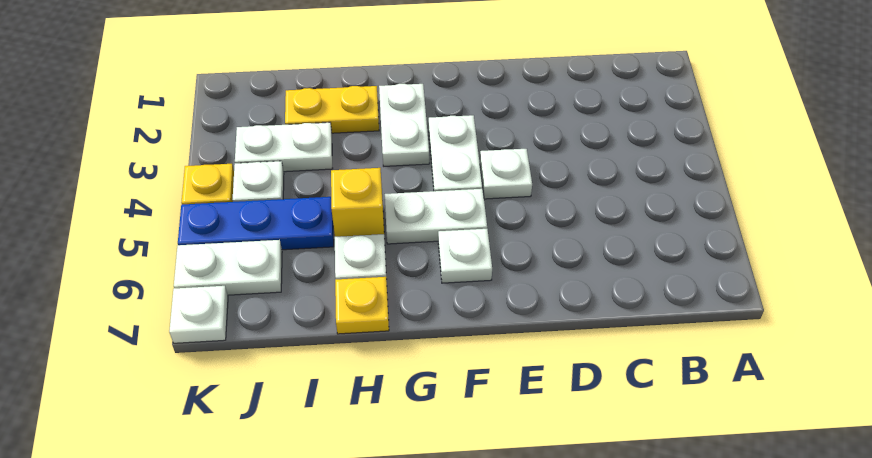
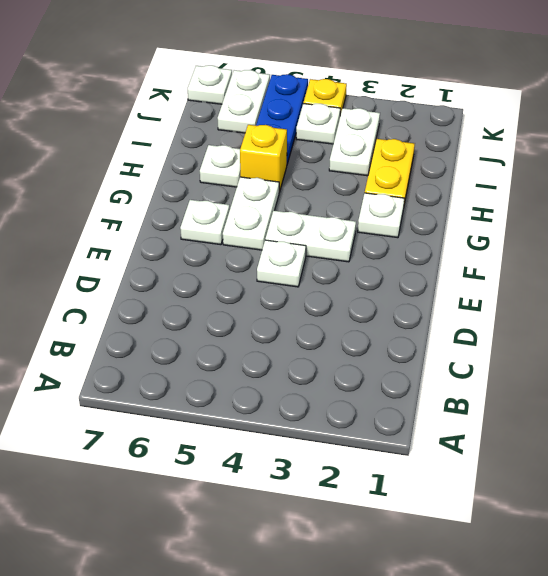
white plate G2:G3 level 1 -> white plate G2 level 1
yellow plate H7 level 1 -> none

